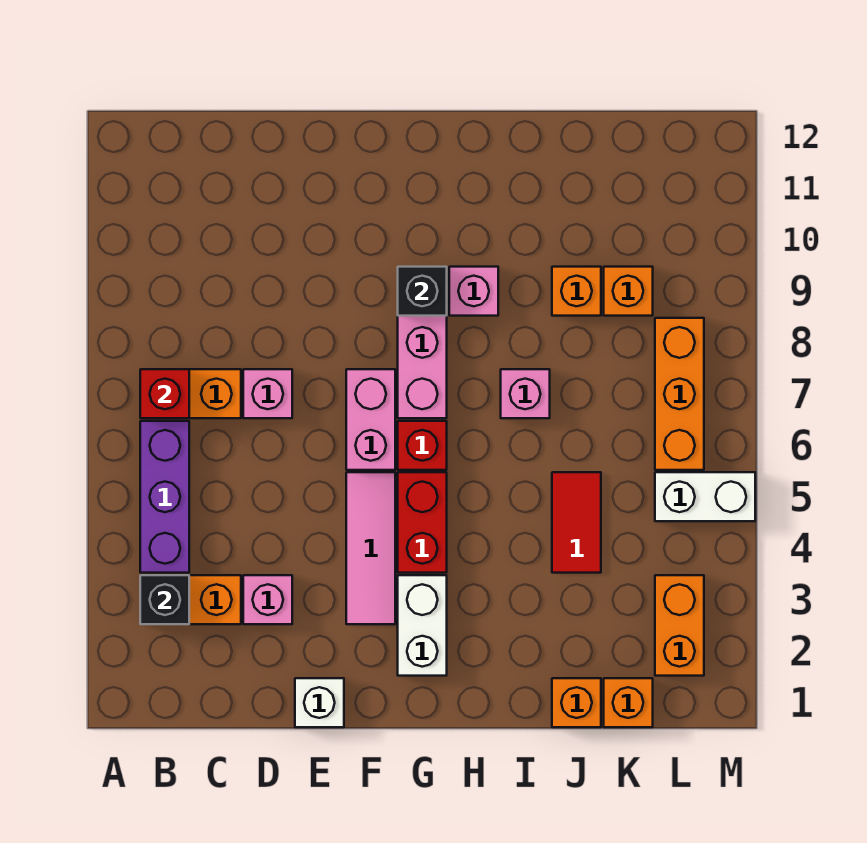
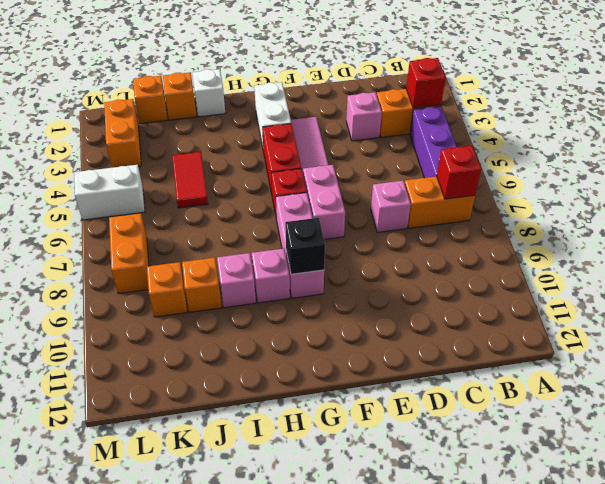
black brick B3 level 2 -> red brick B3 level 2
white brick E1 level 1 -> white brick I1 level 1
pink brick I7 level 1 -> pink brick I9 level 1
orange brick L6:L8 level 1 -> orange brick L7:L8 level 1

